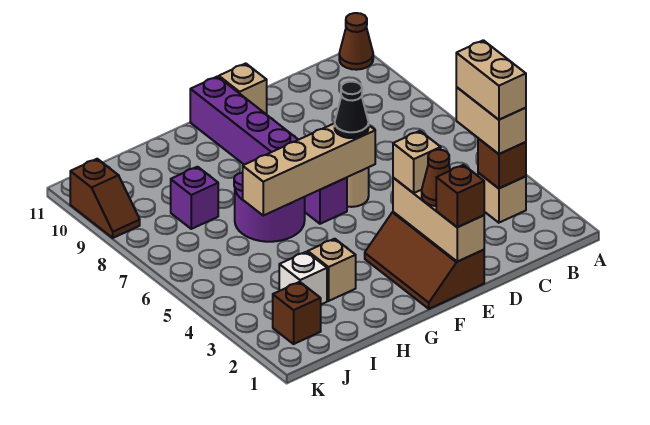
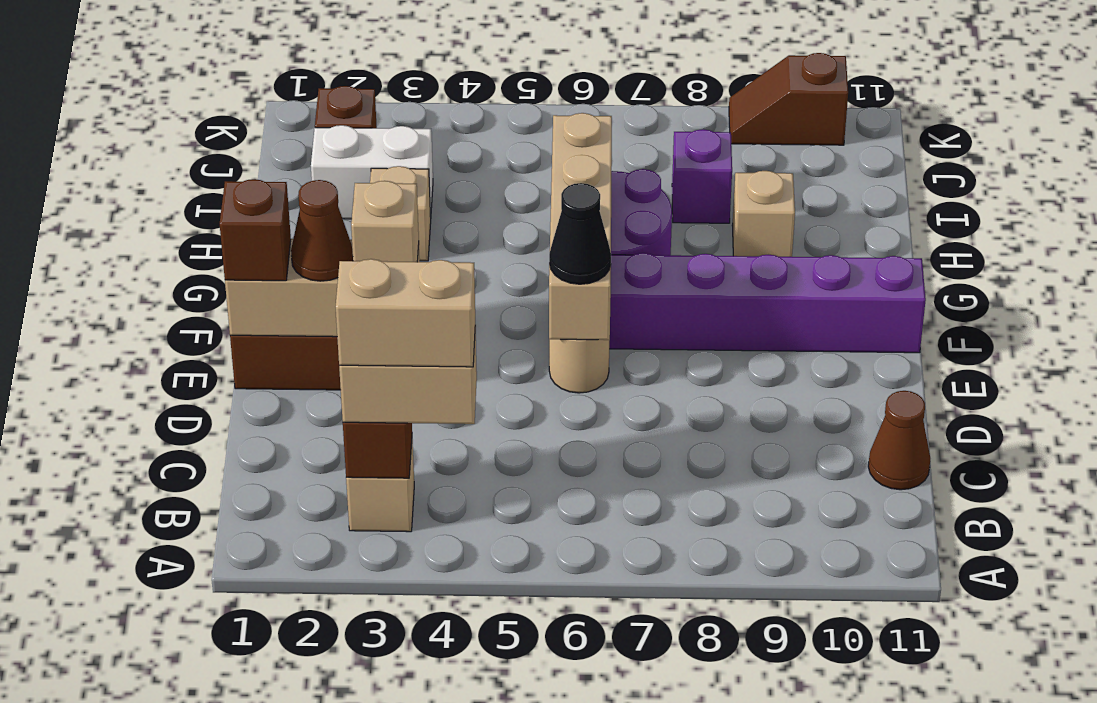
brown cone A11 level 1 -> brown cone C11 level 1
tan brick E11 level 1 -> tan brick H9 level 1
white brick I3 level 1 -> white brick I2:I3 level 1

